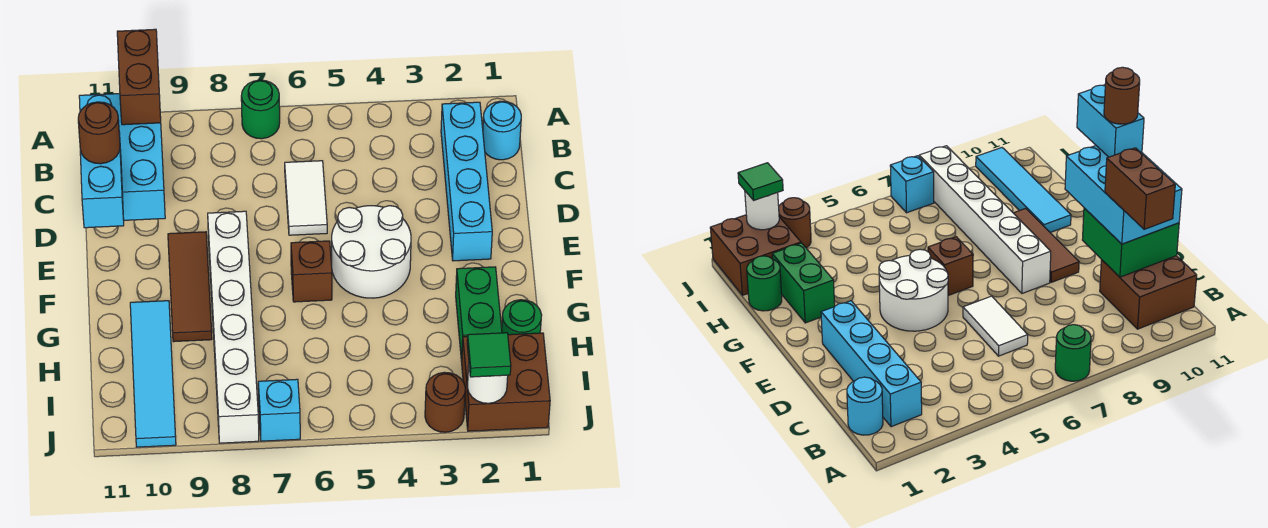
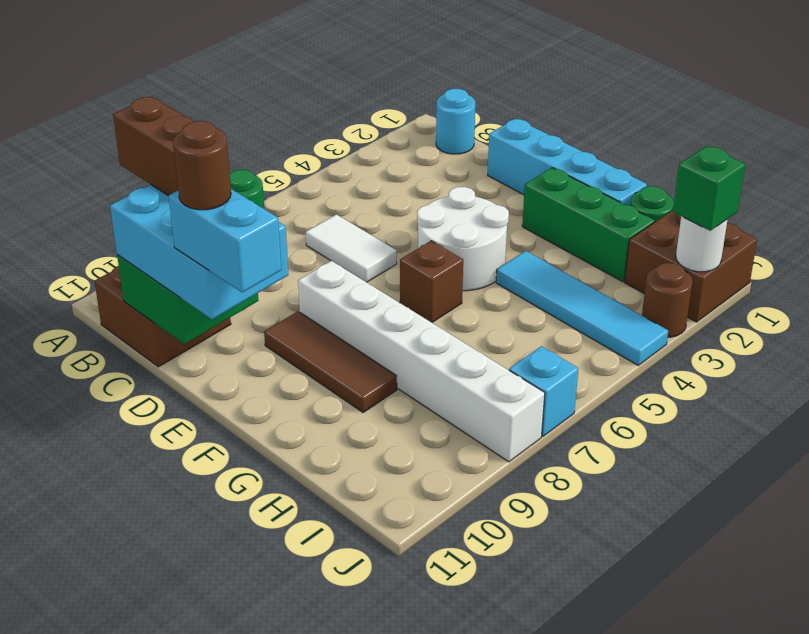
cyan brick B2:E2 level 1 -> cyan brick D1:G1 level 1
green brick G2:H2 level 1 -> green brick F2:H2 level 1
cyan tile G10:J10 level 1 -> cyan tile G4:J4 level 1
green tile J2 level 3 -> green brick J2 level 3

